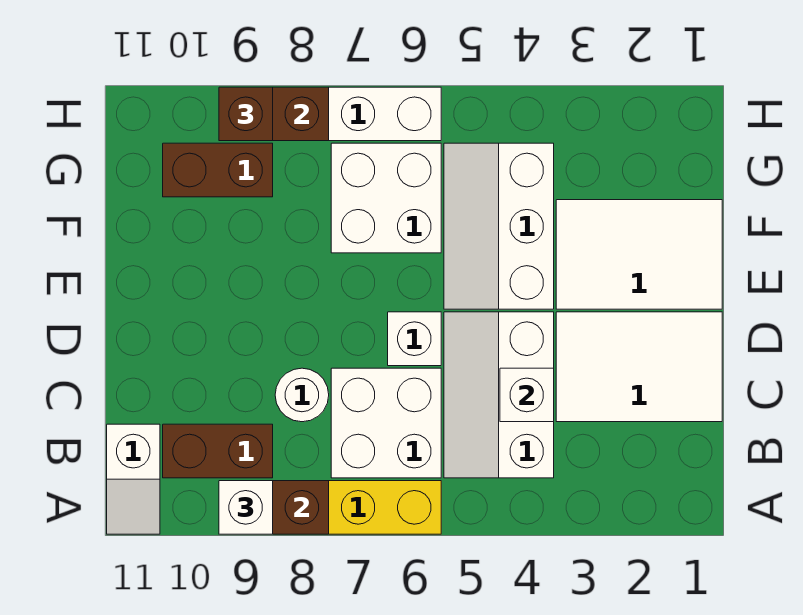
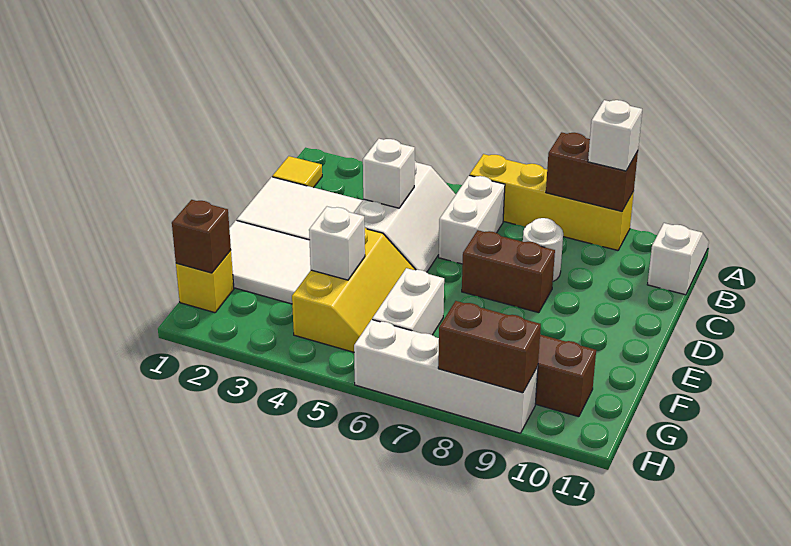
none -> yellow tile B1 level 1
white brick B6:C7 level 1 -> white brick B6:C6 level 1
brown brick B9:B10 level 1 -> brown brick D7:D8 level 1
white brick D6 level 1 -> white brick F4 level 2
white slope E4:G5 level 1 top 4 -> yellow slope E4:G5 level 1 top 4
white brick F6:G7 level 1 -> white brick F6:G6 level 1
none -> yellow brick G1 level 1
brown brick H9 level 3 -> brown brick G1 level 2

